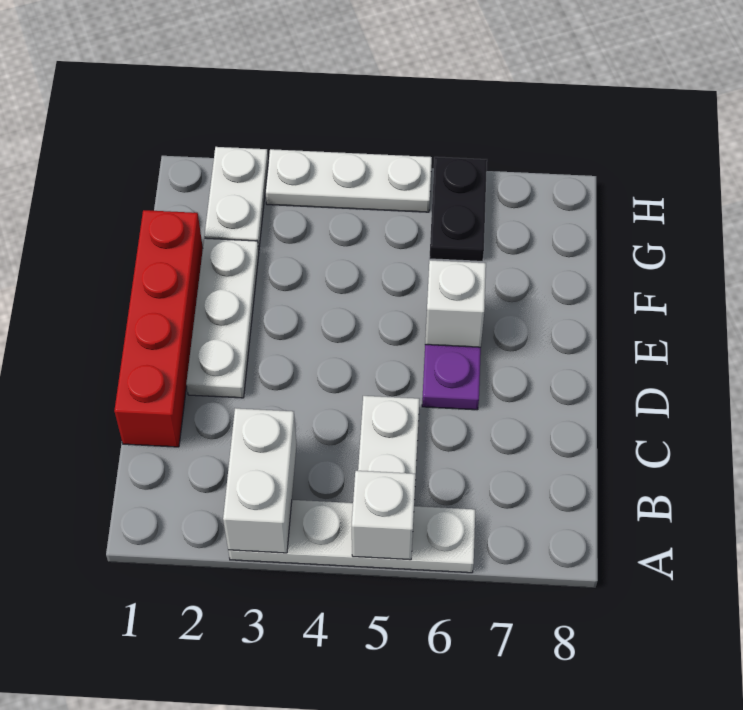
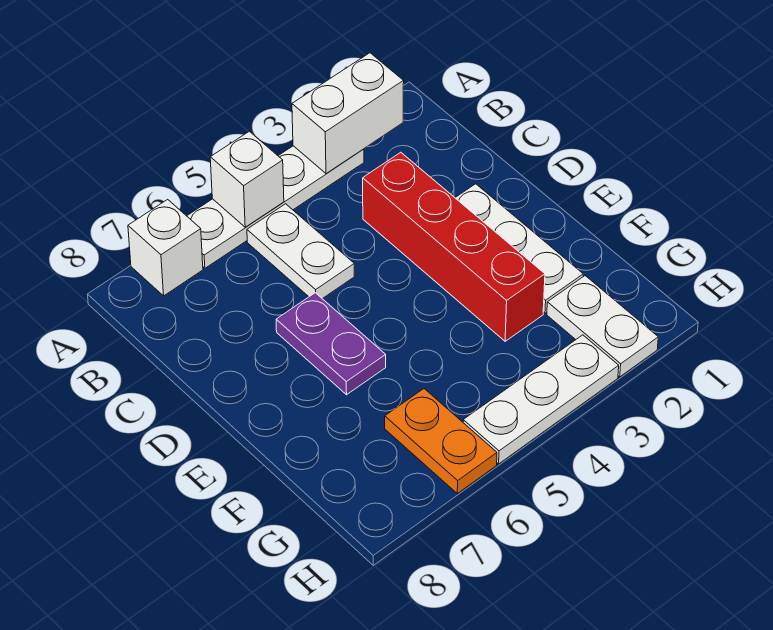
white brick A3:B3 level 2 -> white brick A2:A3 level 2
red brick C1:F1 level 1 -> red brick C3:F3 level 1
white brick E6 level 2 -> white brick A7 level 1
black plate G6:H6 level 1 -> orange plate G6:H6 level 1

